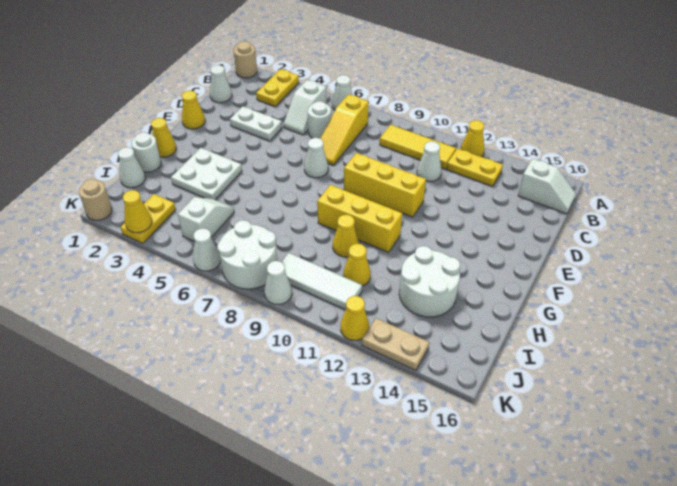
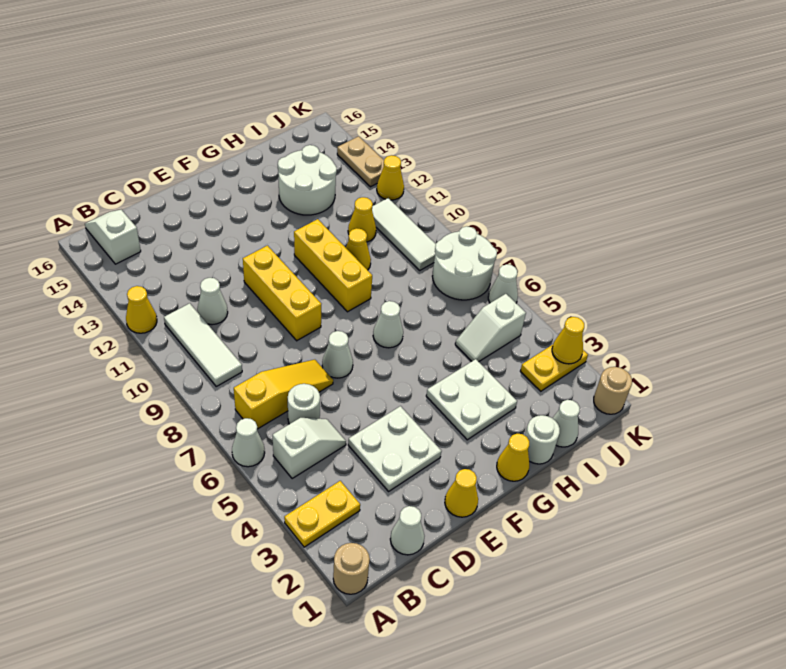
yellow tile B9:B11 level 1 -> white tile B9:B11 level 1
yellow plate B12:B13 level 1 -> none
white plate D3:D4 level 1 -> white plate D3:E4 level 1
white cone K9 level 1 -> white cone G7 level 1

